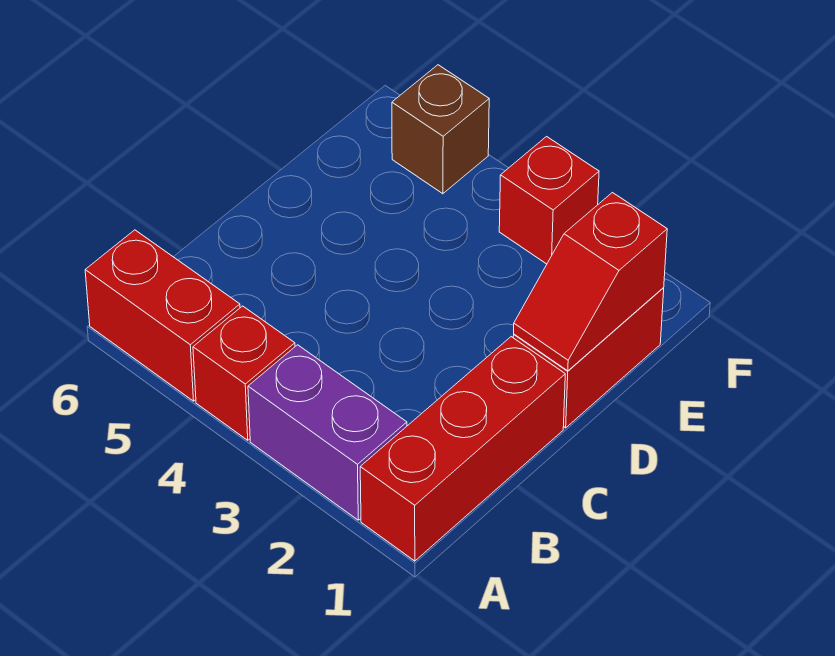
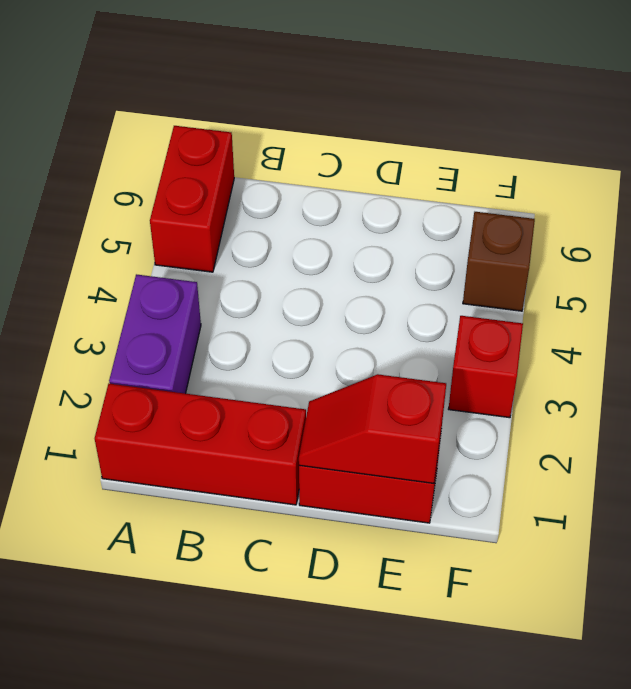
red brick A4 level 1 -> none

